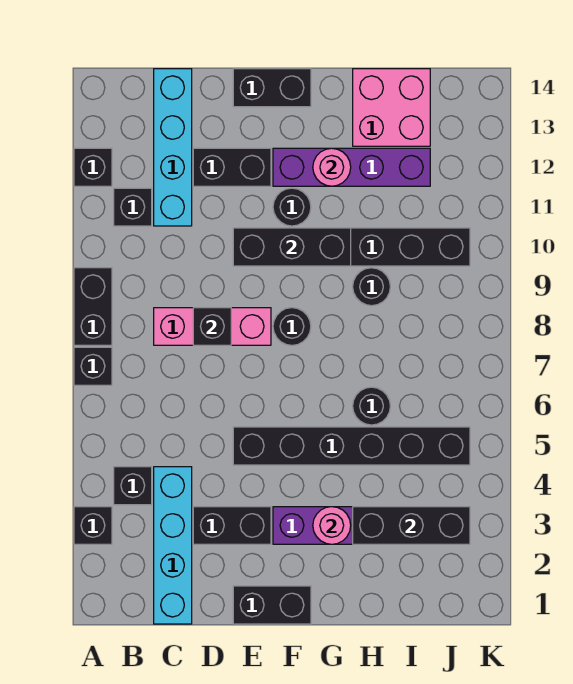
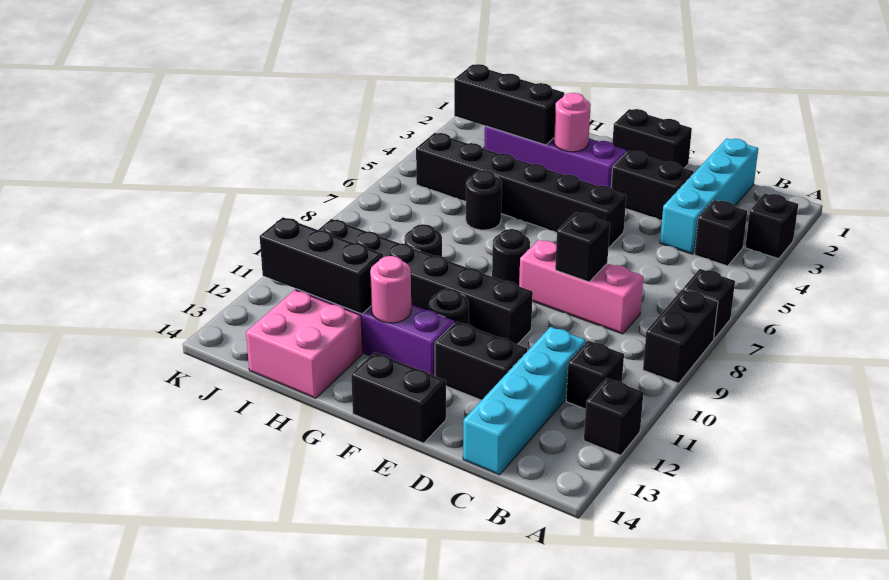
black brick E10:G10 level 2 -> black brick H12:J12 level 2

